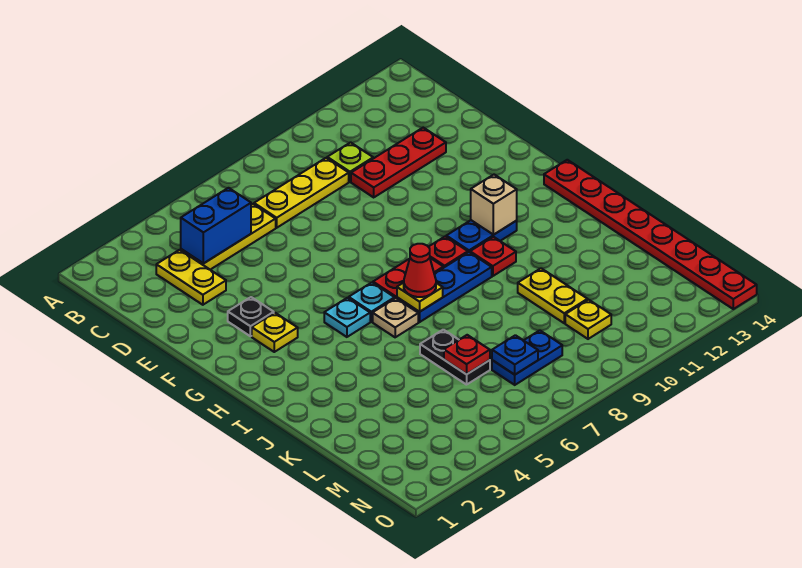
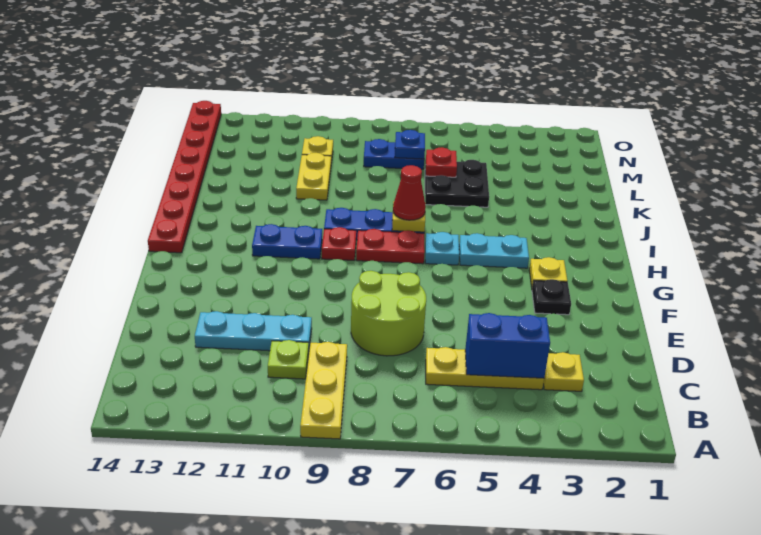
yellow plate C3:D3 level 1 -> yellow plate C3 level 1
yellow plate C7:C9 level 1 -> yellow plate A9:C9 level 1
none -> lime round brick D7:E8 level 1
red plate D10:D12 level 1 -> cyan plate D10:D12 level 1
cyan plate H5 level 1 -> cyan plate H4:H5 level 1
tan brick H11 level 2 -> none
tan plate I6 level 1 -> none
red plate I10 level 1 -> none
black plate K6:L6 level 1 -> black plate K5:L6 level 1

